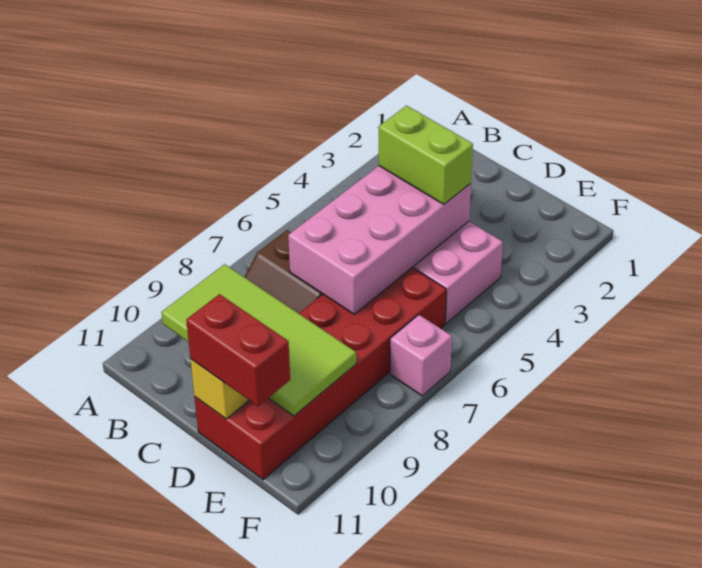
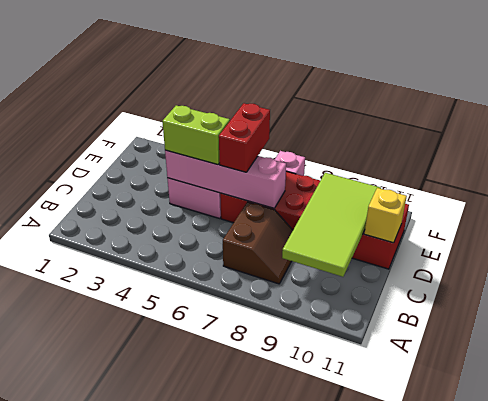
pink brick C4:D7 level 2 -> pink brick D4:D7 level 2
lime brick C4:D4 level 3 -> lime brick D4:D5 level 3
red brick D11:E11 level 3 -> red brick D6:E6 level 3

